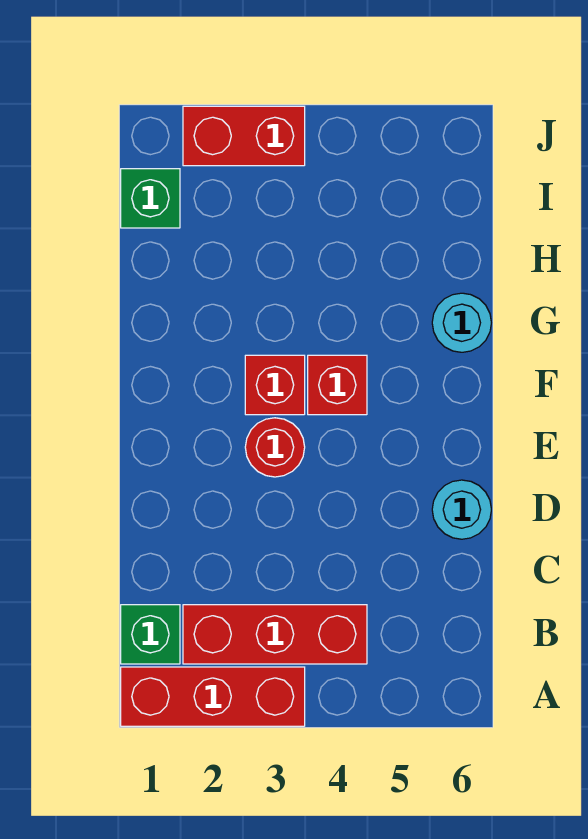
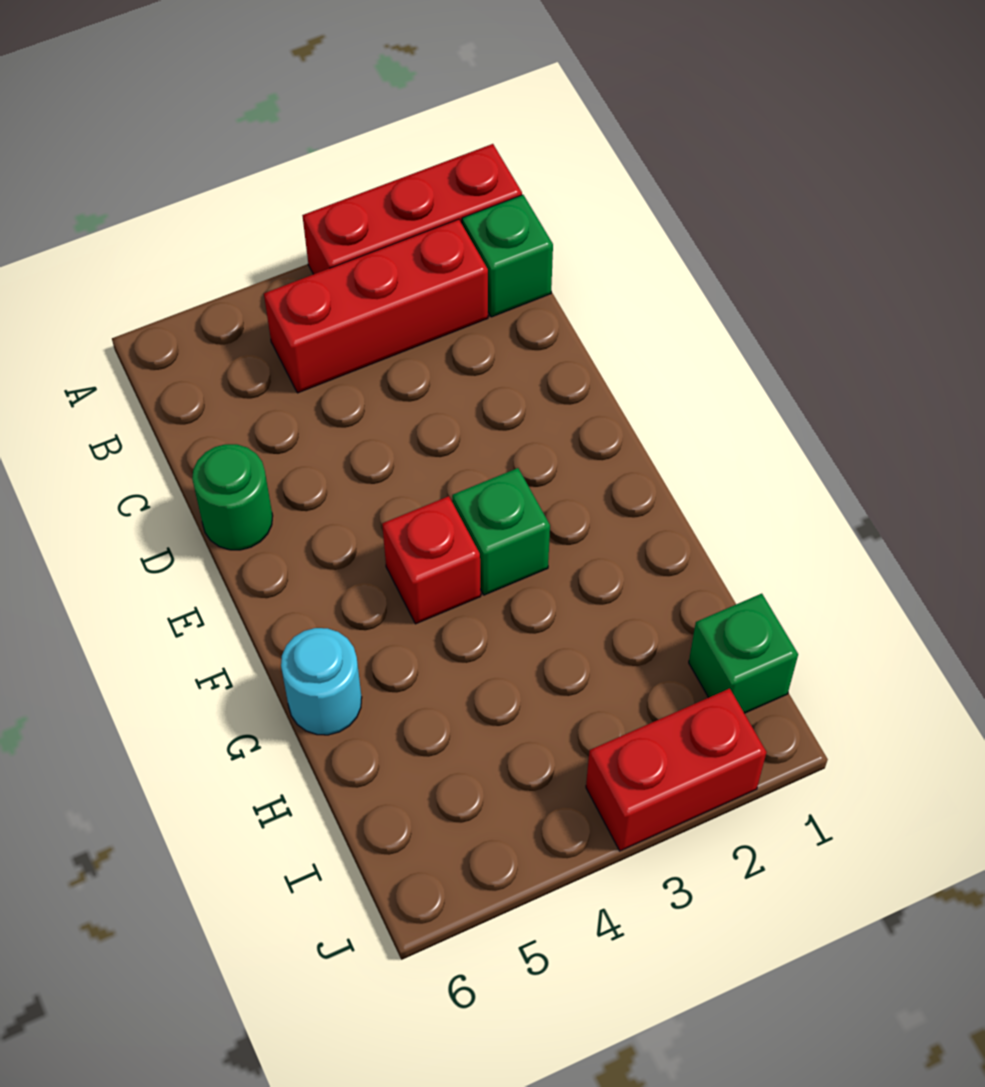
cyan round brick D6 level 1 -> green round brick D6 level 1
red round brick E3 level 1 -> none
red brick F3 level 1 -> green brick F3 level 1

